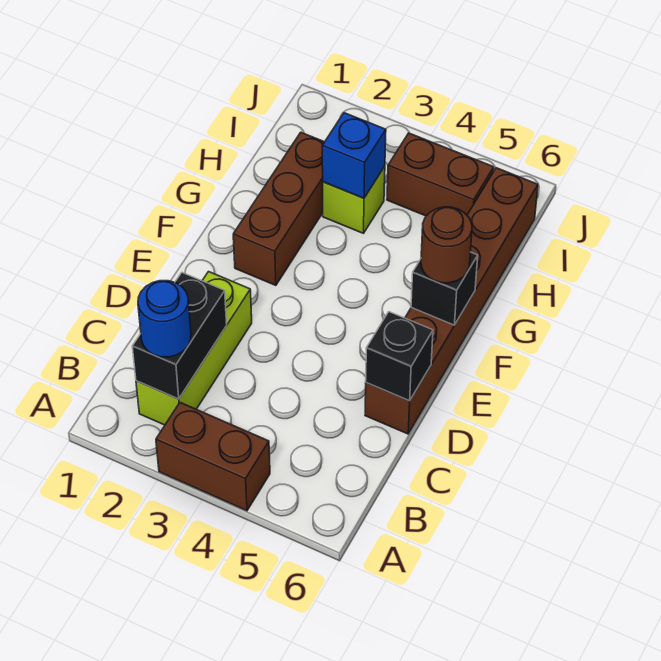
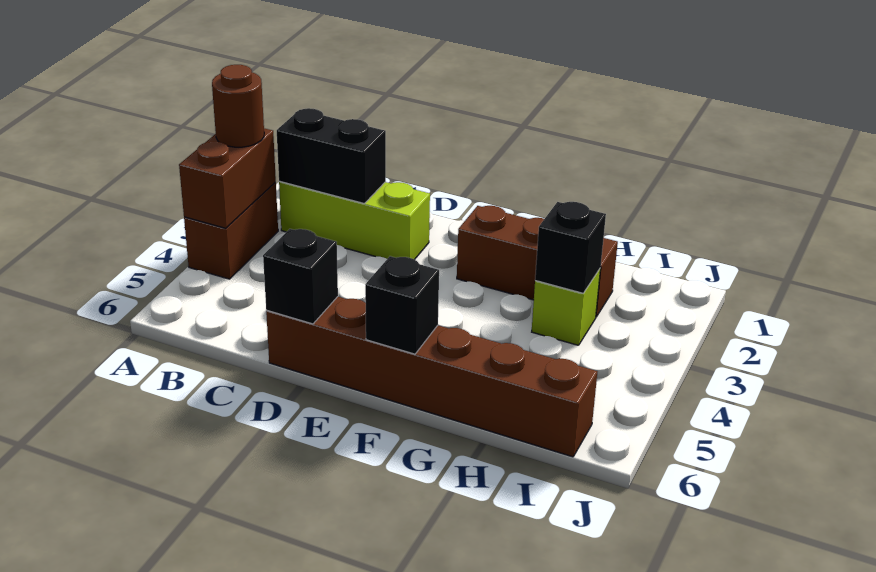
blue round brick B2 level 3 -> none
brown round brick F6 level 3 -> brown round brick A3 level 3
blue brick H3 level 2 -> black brick H3 level 2
brown brick I4:I5 level 1 -> brown brick A3:A4 level 2

